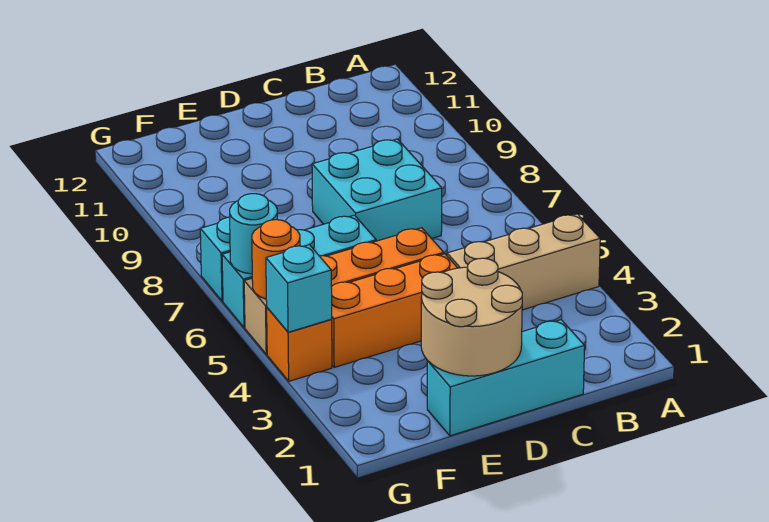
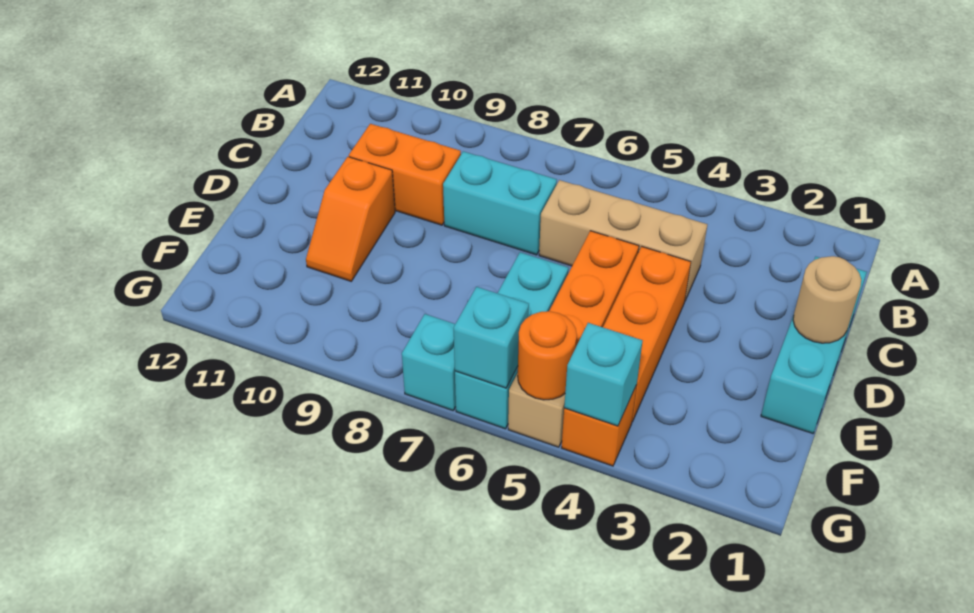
tan brick A4:C4 level 1 -> tan brick C4:C6 level 1
cyan brick C7:D8 level 1 -> cyan brick C7:C8 level 1
none -> orange brick C9:C10 level 1
tan round brick D1:E2 level 2 -> tan round brick D1 level 2
none -> orange slope D10:E10 level 1 top D
cyan round brick G6 level 2 -> cyan brick G6 level 2

